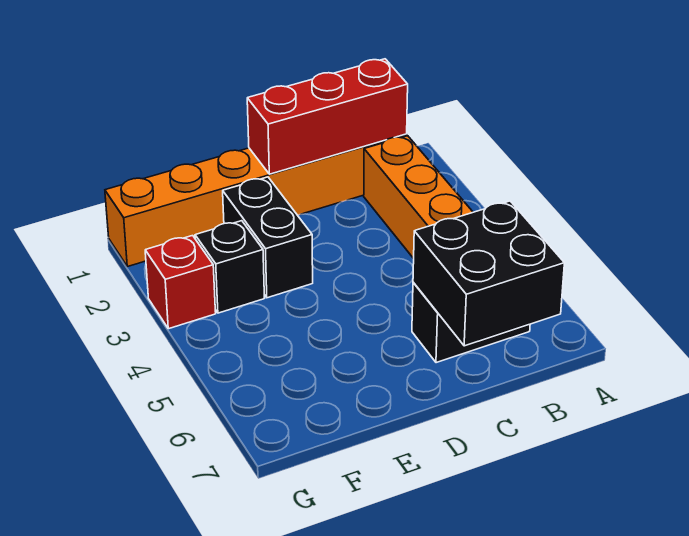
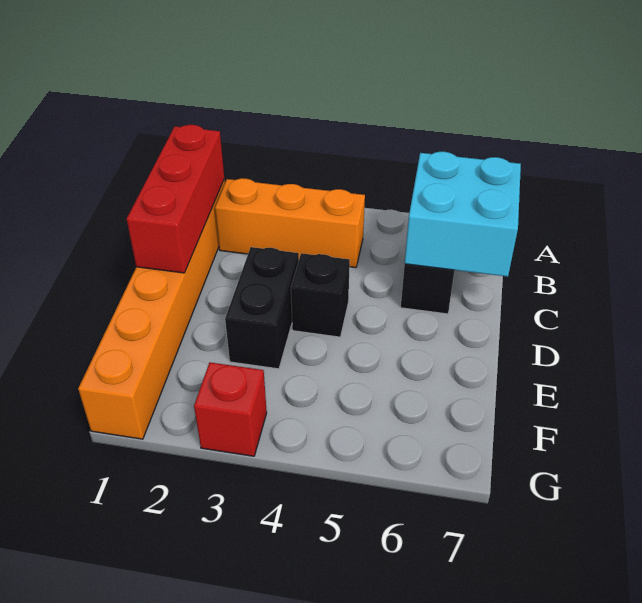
black brick B6:C7 level 2 -> cyan brick B6:C7 level 2
black brick E2:E3 level 1 -> black brick D3:E3 level 1
black brick F3 level 1 -> black brick D4 level 1

